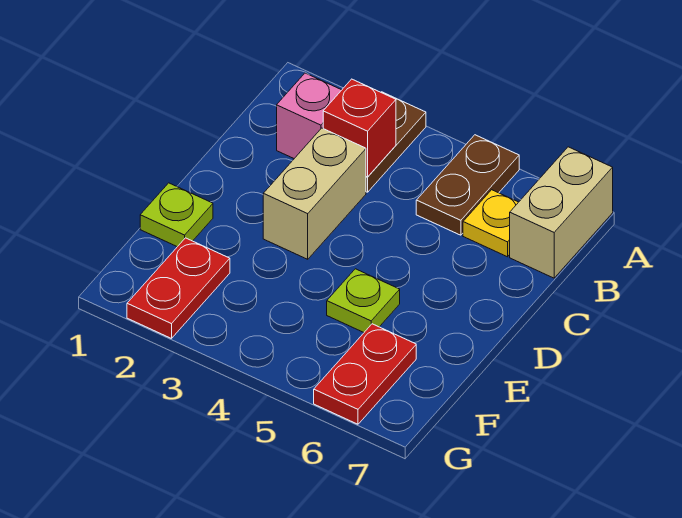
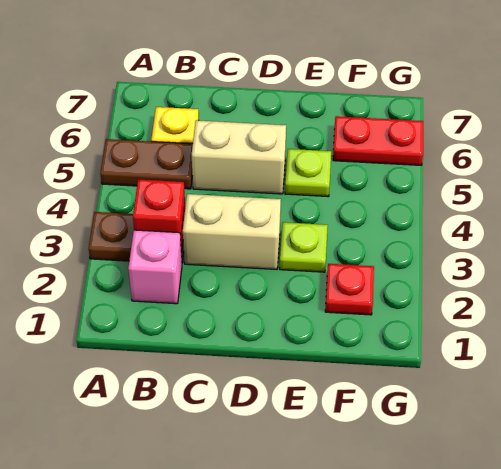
tan brick A7:B7 level 1 -> tan brick C5:D5 level 1
lime plate E1 level 1 -> lime plate E3 level 1
red plate F2:G2 level 1 -> red plate F2 level 1

